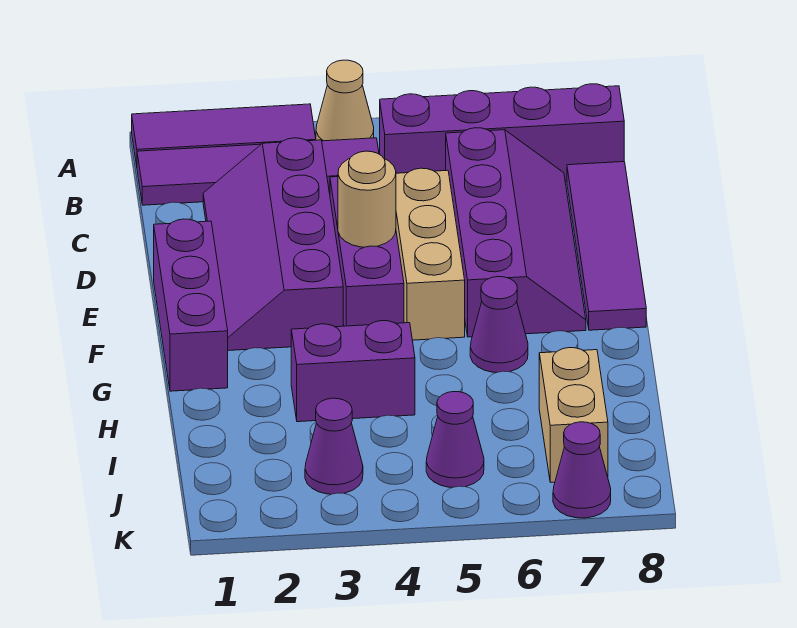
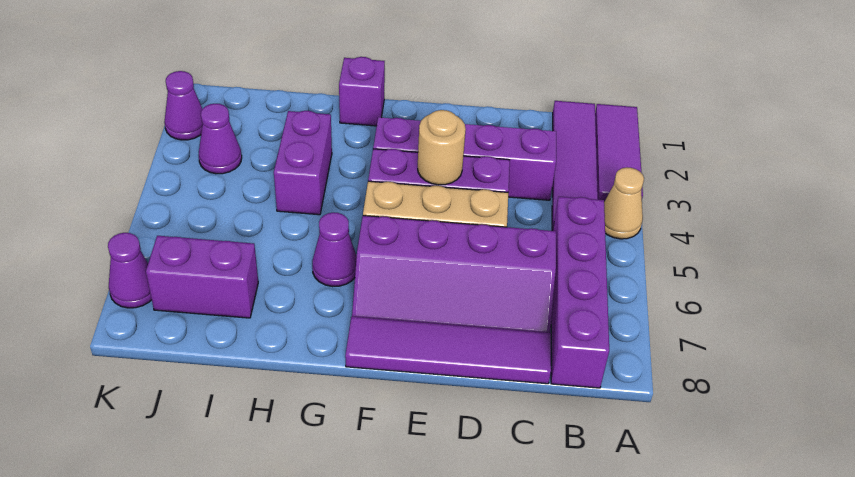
purple brick E1:G1 level 1 -> purple brick G1 level 1
tan brick I7:J7 level 1 -> purple brick I7:J7 level 1
purple cone J5 level 1 -> purple cone K2 level 1

